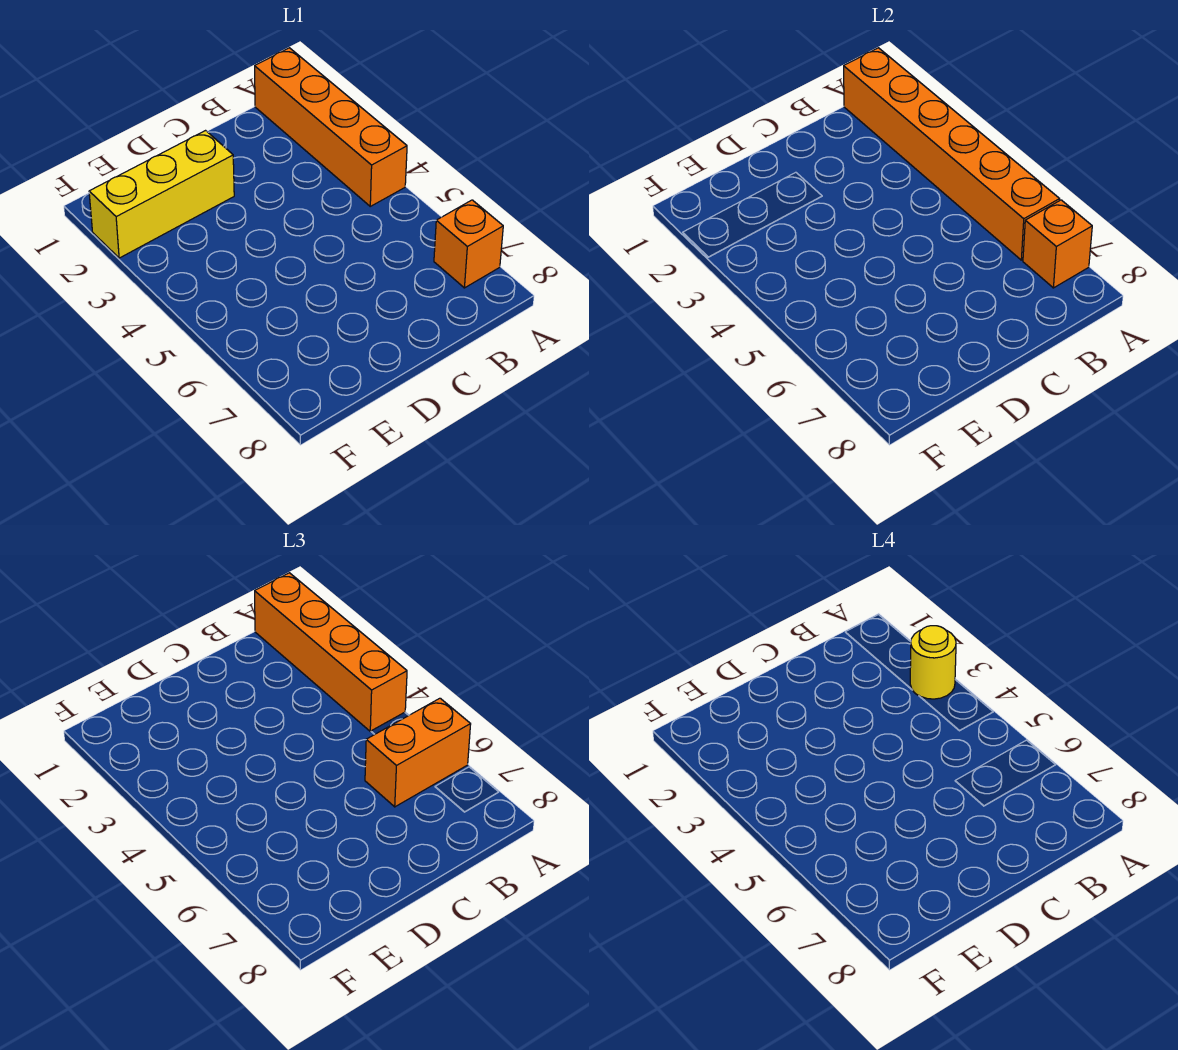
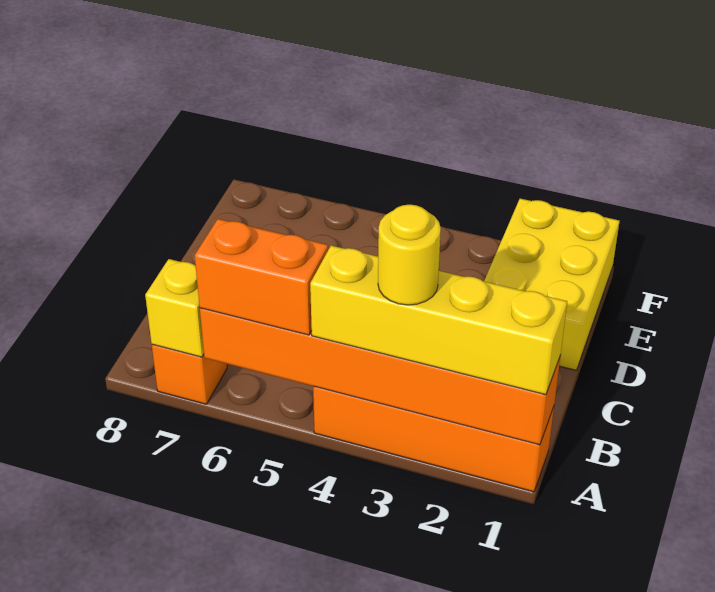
orange brick A1:A4 level 3 -> yellow brick A1:A4 level 3
orange brick A6:B6 level 3 -> orange brick A5:A6 level 3
orange brick A7 level 2 -> yellow brick A7 level 2
yellow brick D2:F2 level 1 -> yellow brick D1:F2 level 1

